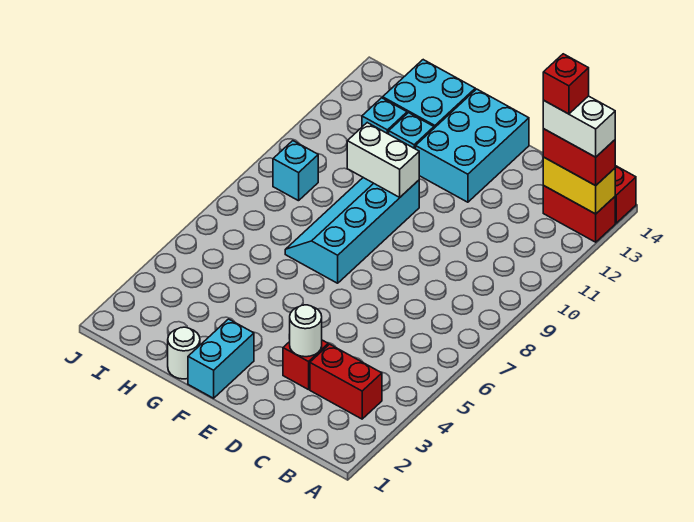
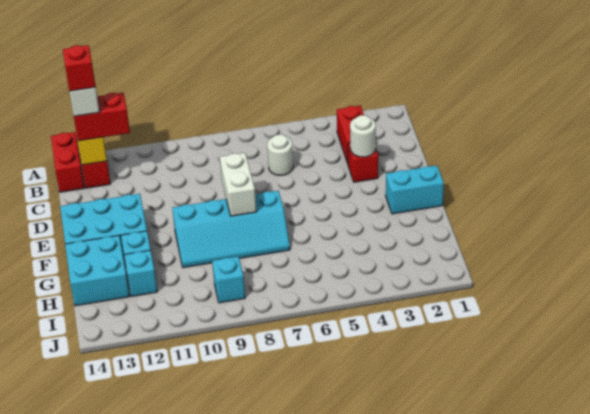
red brick A13:B13 level 3 -> red brick B12:B13 level 3
white brick F10:G10 level 2 -> white brick E8:F8 level 2
white round brick G1 level 1 -> white round brick C6 level 1

